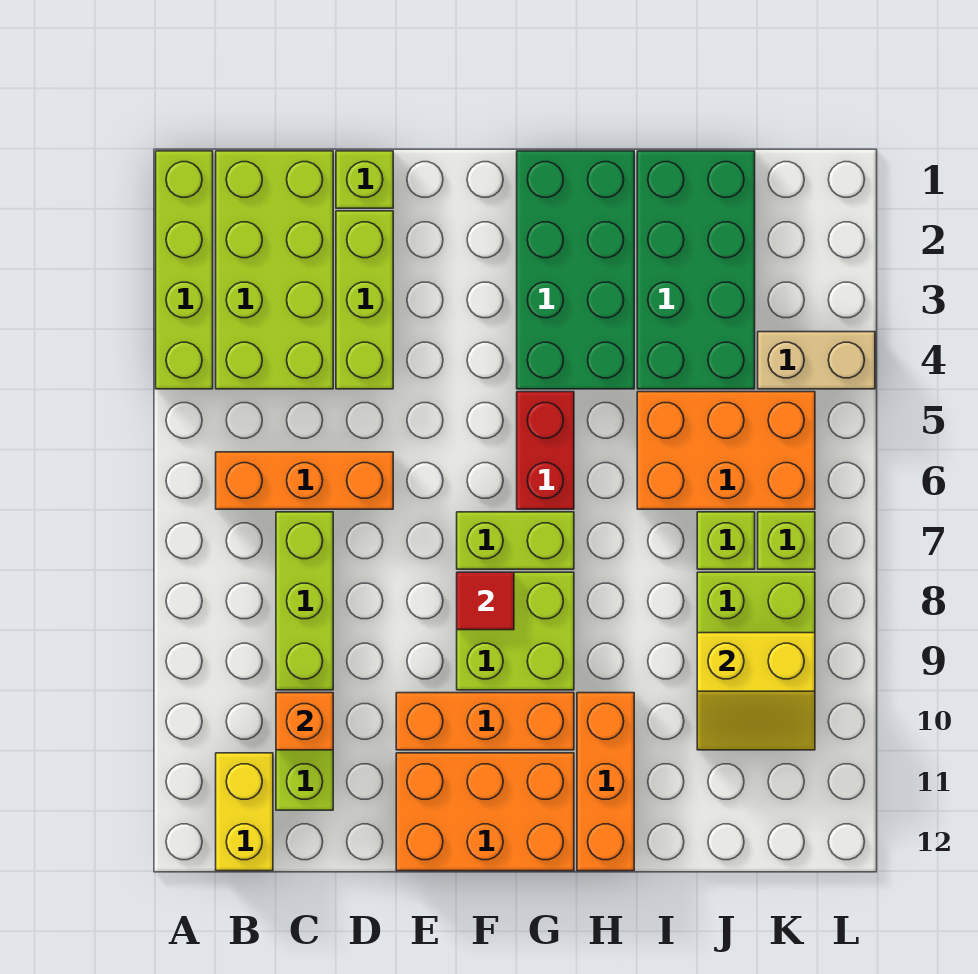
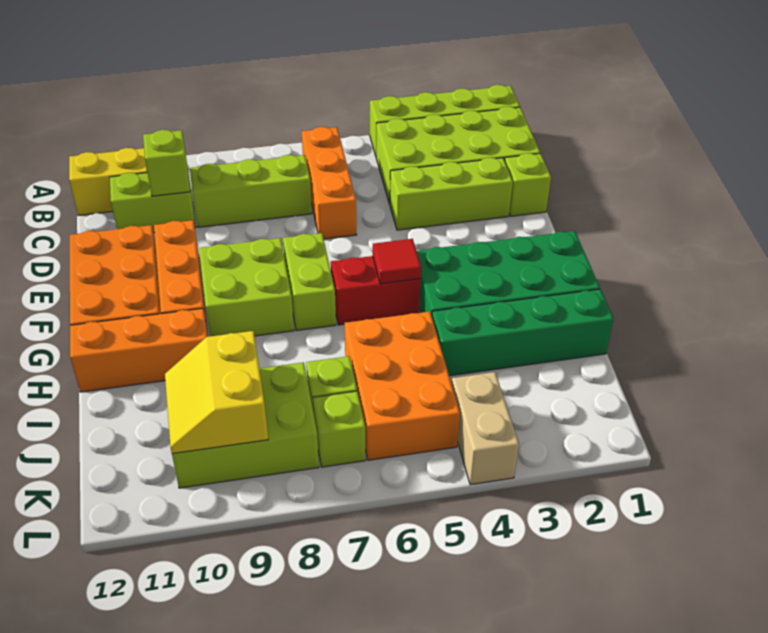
orange brick C10 level 2 -> lime brick C10 level 2
red tile F8 level 2 -> red tile G5 level 2
green brick I1:J4 level 1 -> green brick I1:I4 level 1

